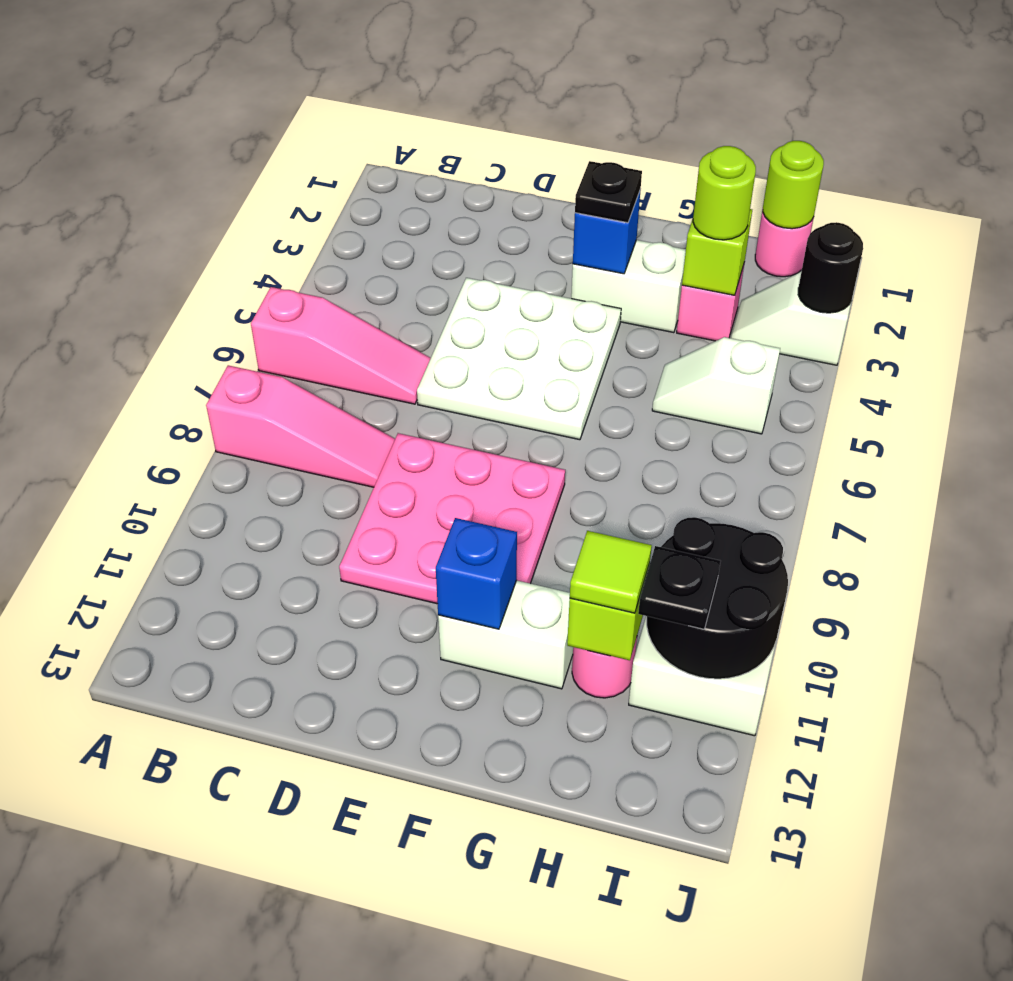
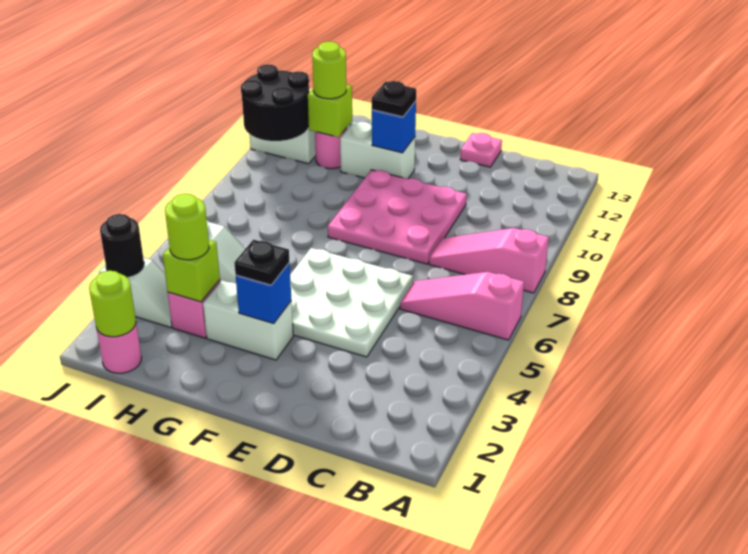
none -> pink plate D13 level 1
lime tile H11 level 3 -> lime round brick H11 level 3
black plate I11 level 3 -> black plate F11 level 3

